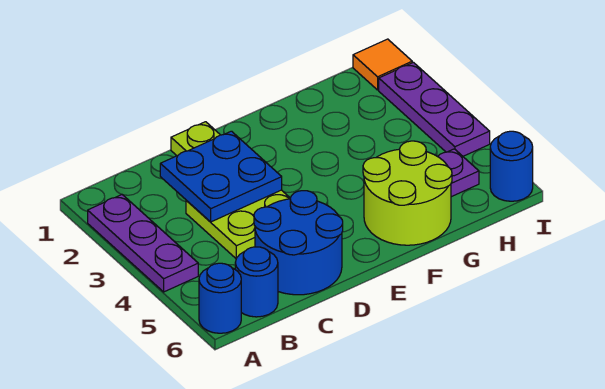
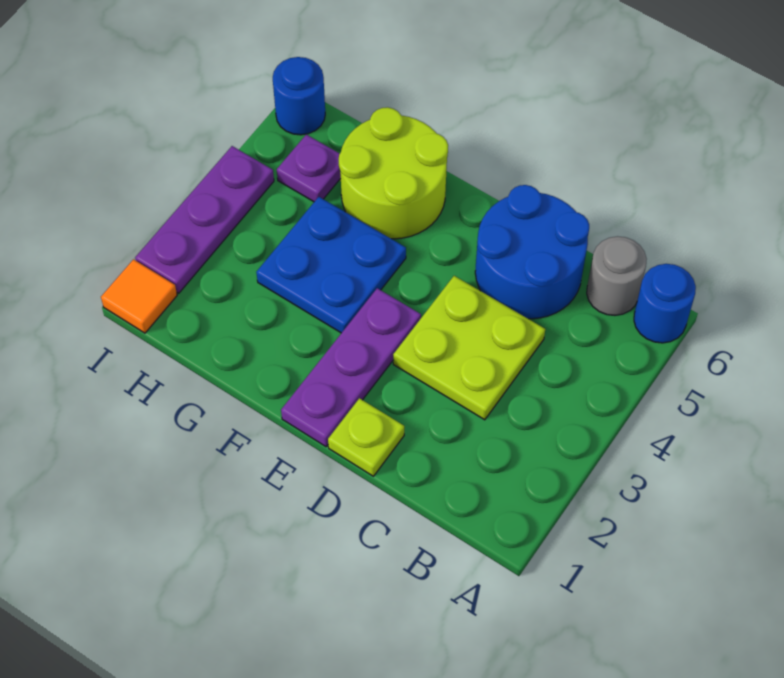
purple plate A2:A4 level 1 -> purple plate E1:E3 level 1
blue round brick B6 level 1 -> grey round brick B6 level 1
blue plate C2:D3 level 2 -> blue plate F3:G4 level 1

